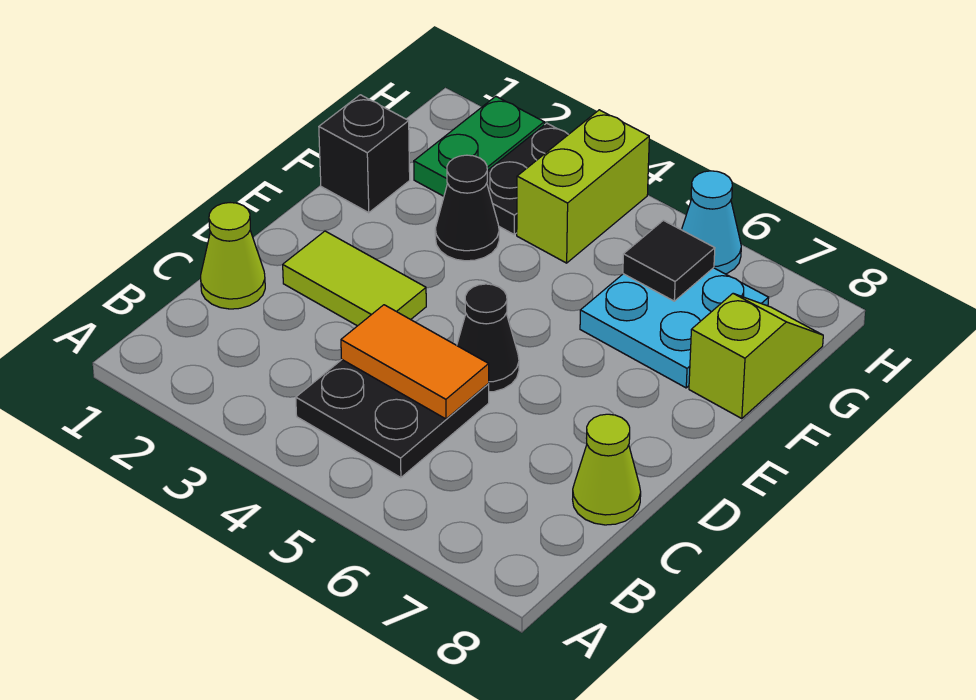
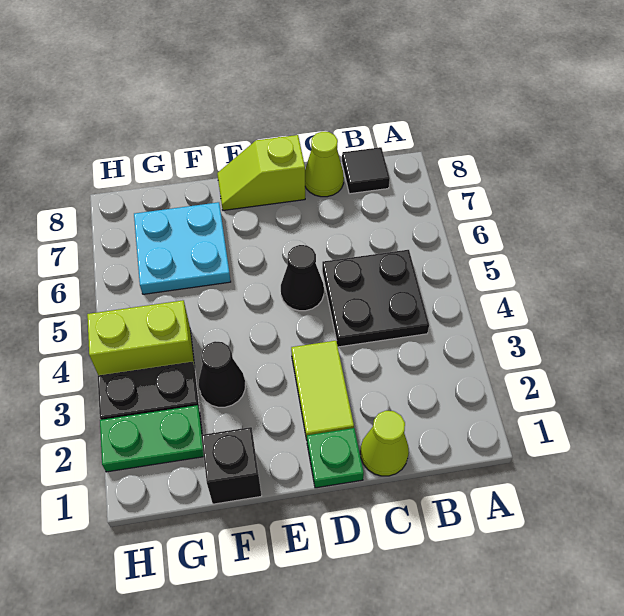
orange tile C4:C5 level 2 -> none
none -> green plate D1 level 1
lime slope F8:G8 level 1 top F -> lime slope D8:E8 level 1 top D
black tile G6 level 2 -> black tile B8 level 1
cyan cone H6 level 1 -> none

